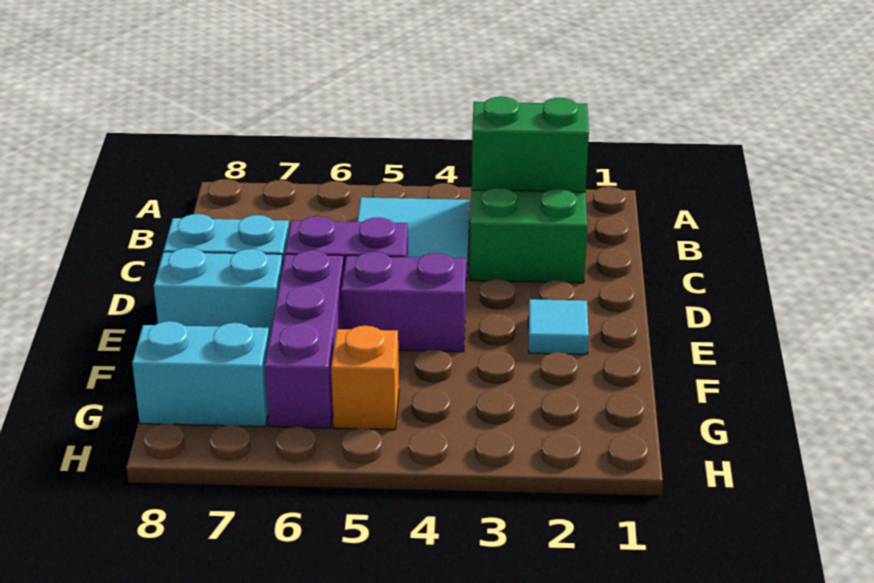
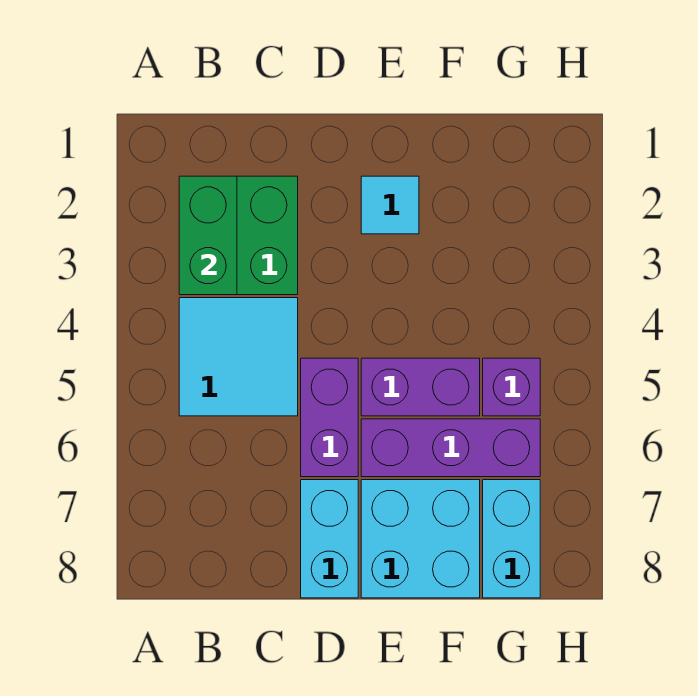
purple brick E4:E5 level 1 -> purple brick E5:F5 level 1
cyan brick E7:E8 level 1 -> cyan brick E7:F8 level 1
orange brick G5 level 1 -> purple brick G5 level 1

